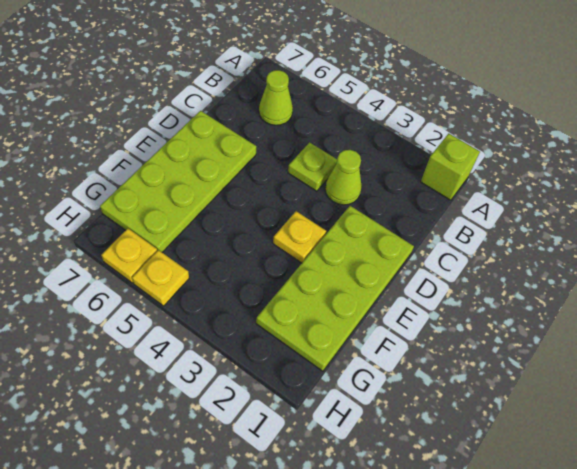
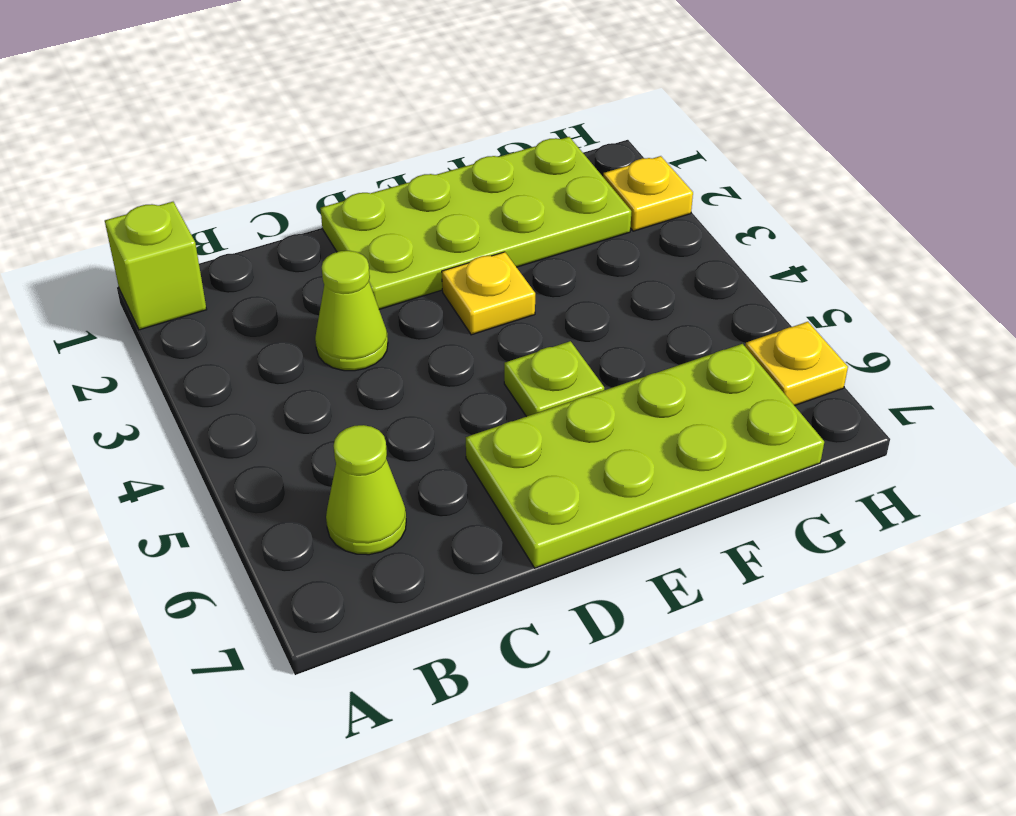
lime plate C4 level 1 -> lime plate E5 level 1
yellow plate H5 level 1 -> yellow plate H2 level 1

